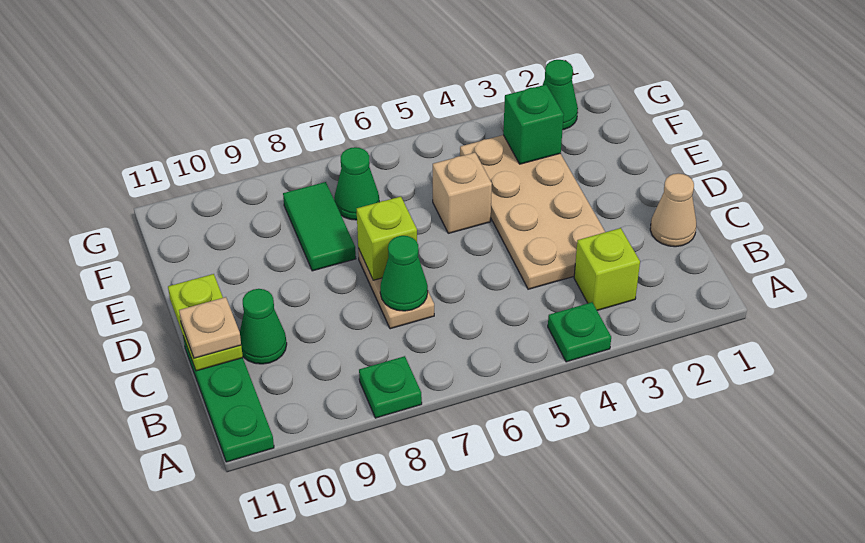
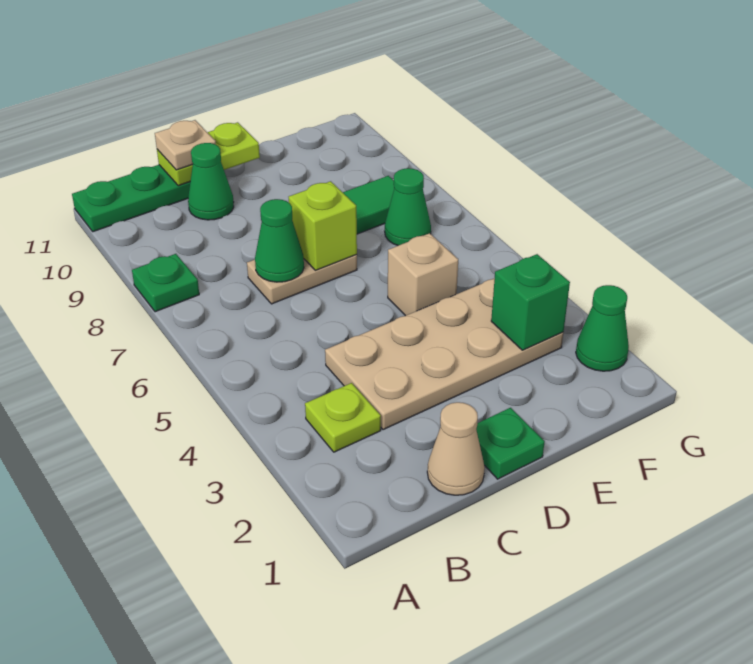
green plate A4 level 1 -> green plate D1 level 1
lime brick B3 level 1 -> lime plate B3 level 1

